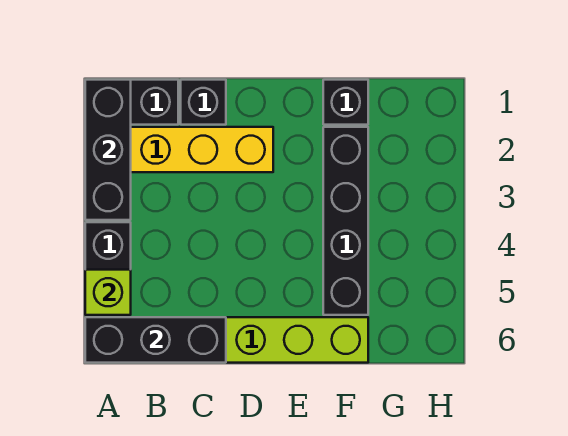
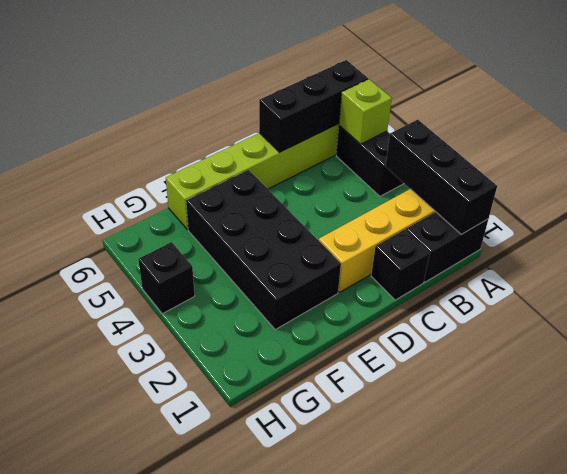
black brick F1 level 1 -> black brick H4 level 1
black brick F2:F5 level 1 -> black brick E2:F5 level 1

